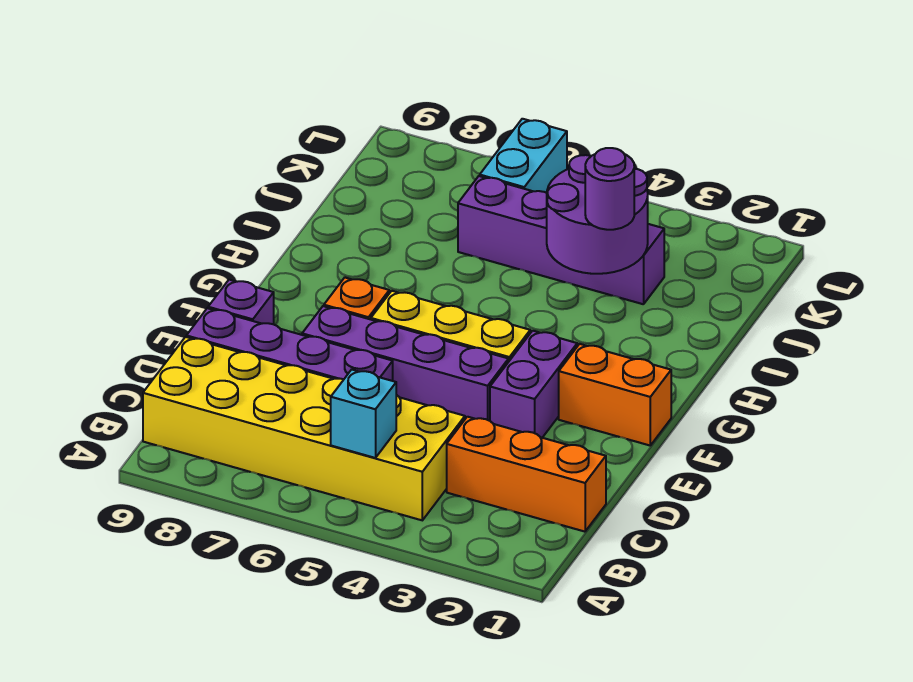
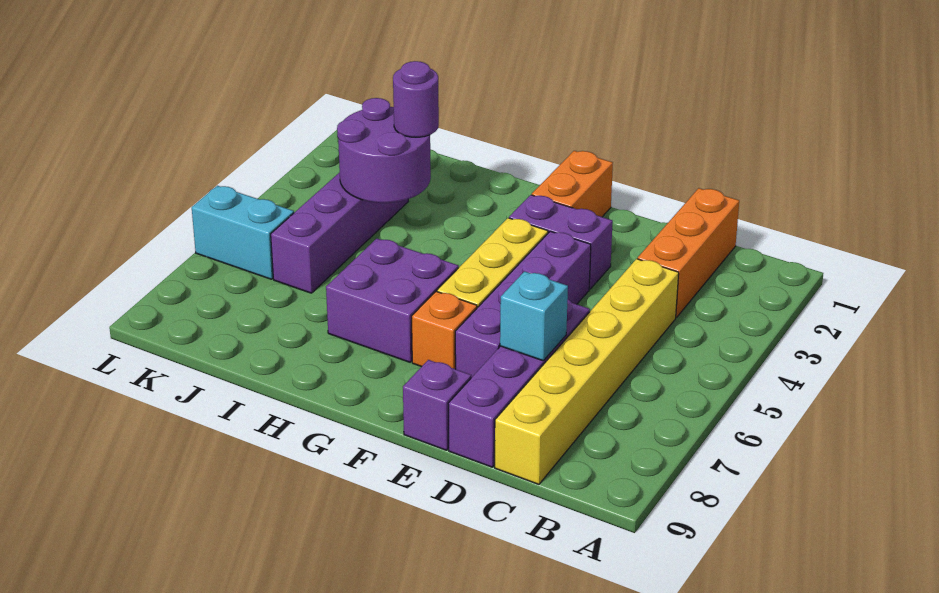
yellow brick B4:C9 level 1 -> yellow brick C4:C9 level 1
cyan brick B5 level 2 -> cyan brick D7 level 2
none -> purple brick G6:H7 level 1

